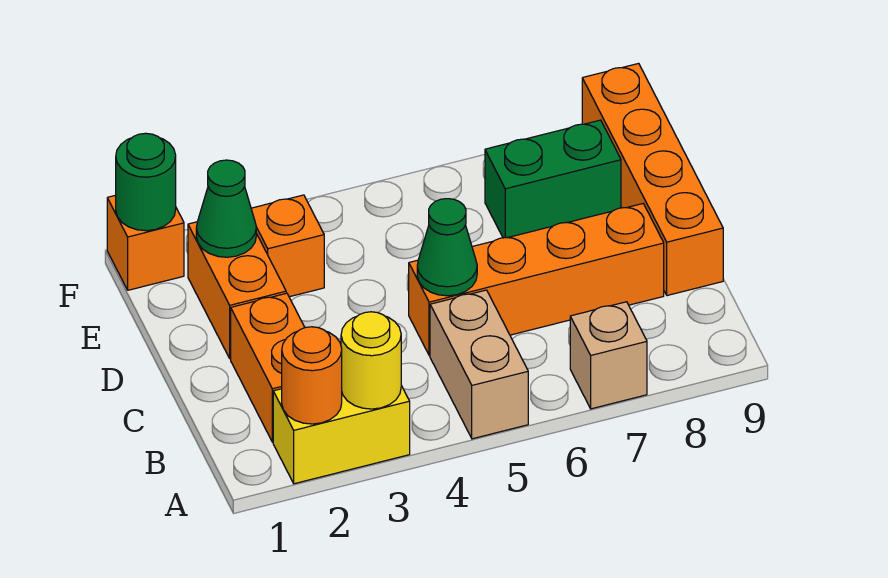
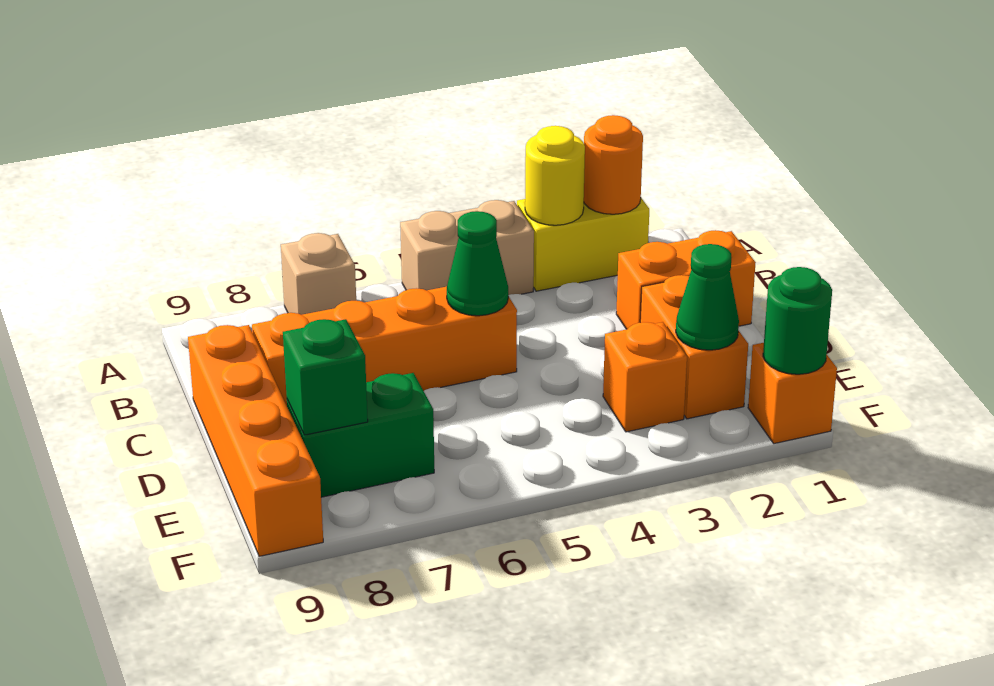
tan brick A5:B5 level 1 -> tan brick A4:A5 level 1
orange brick B2:C2 level 1 -> orange brick C1:C2 level 1
none -> green brick E8 level 2

